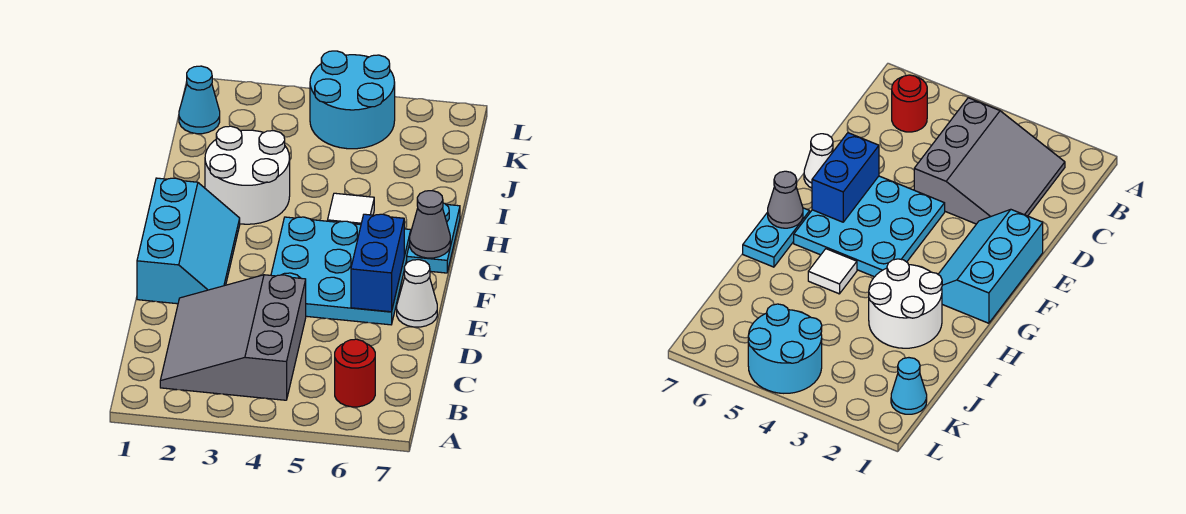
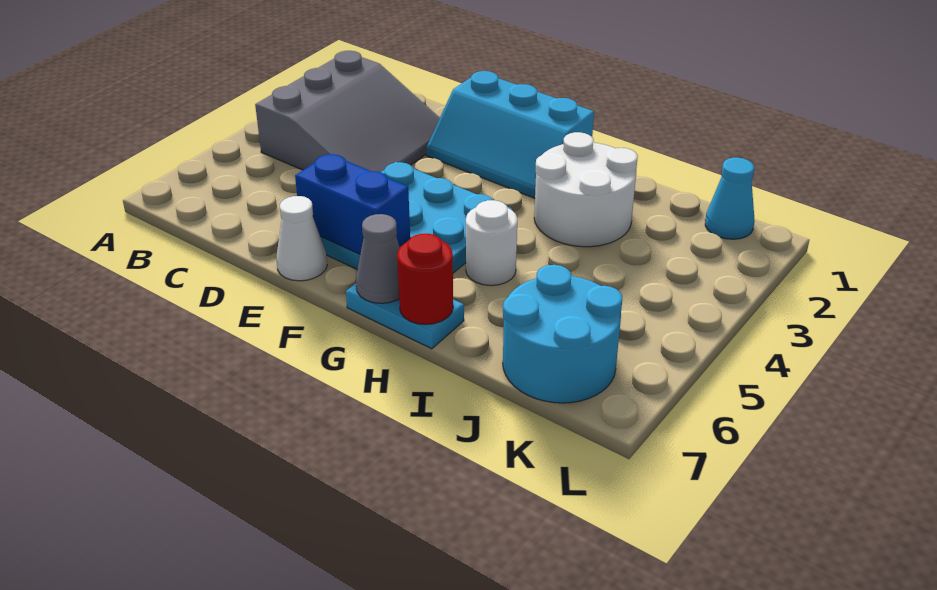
grey slope B2:D4 level 1 top 4 -> grey slope B2:D4 level 1 top B
red round brick B6 level 1 -> red round brick H7 level 2
white tile H5 level 1 -> white round brick H5 level 1
cyan round brick K4:L5 level 1 -> cyan round brick J6:K7 level 1

